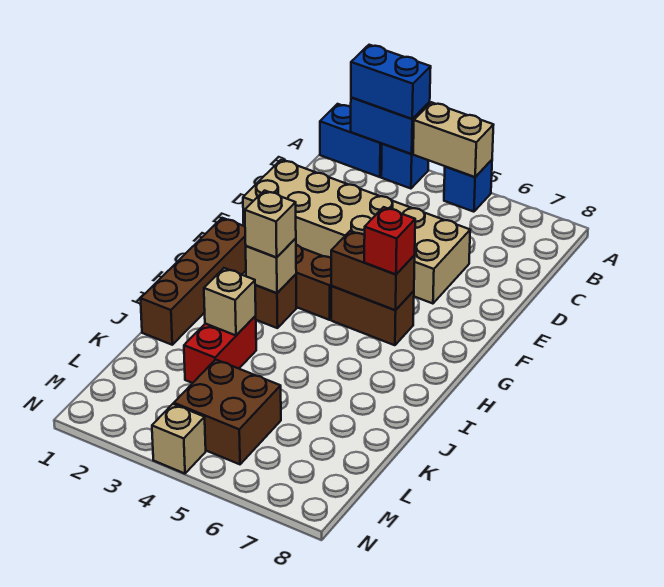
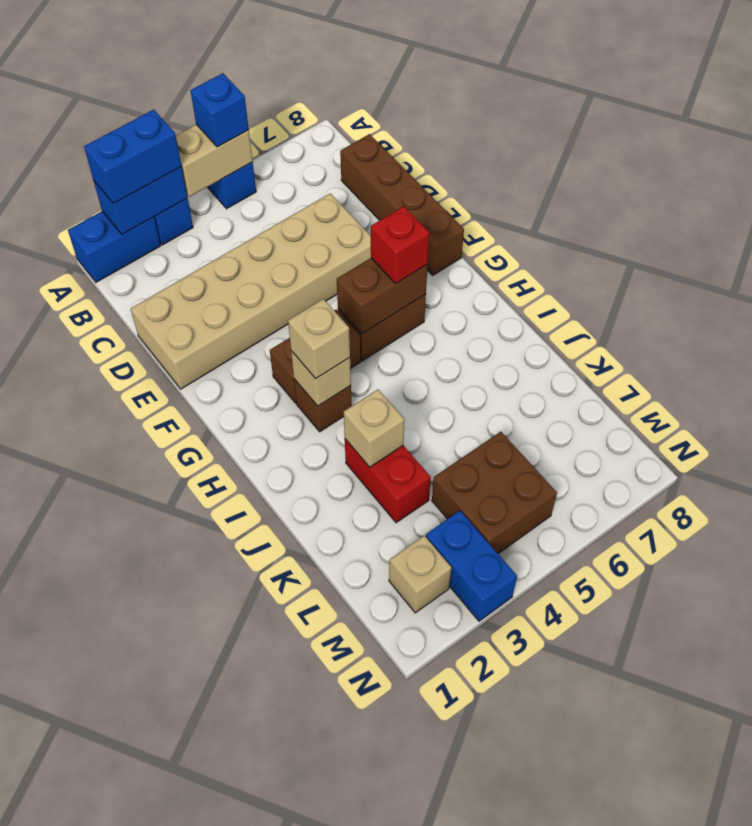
none -> blue brick A5 level 3
brown brick G1:J1 level 1 -> brown brick C8:F8 level 1
none -> blue brick M3:N3 level 1
tan brick N4 level 1 -> tan brick M2 level 1

